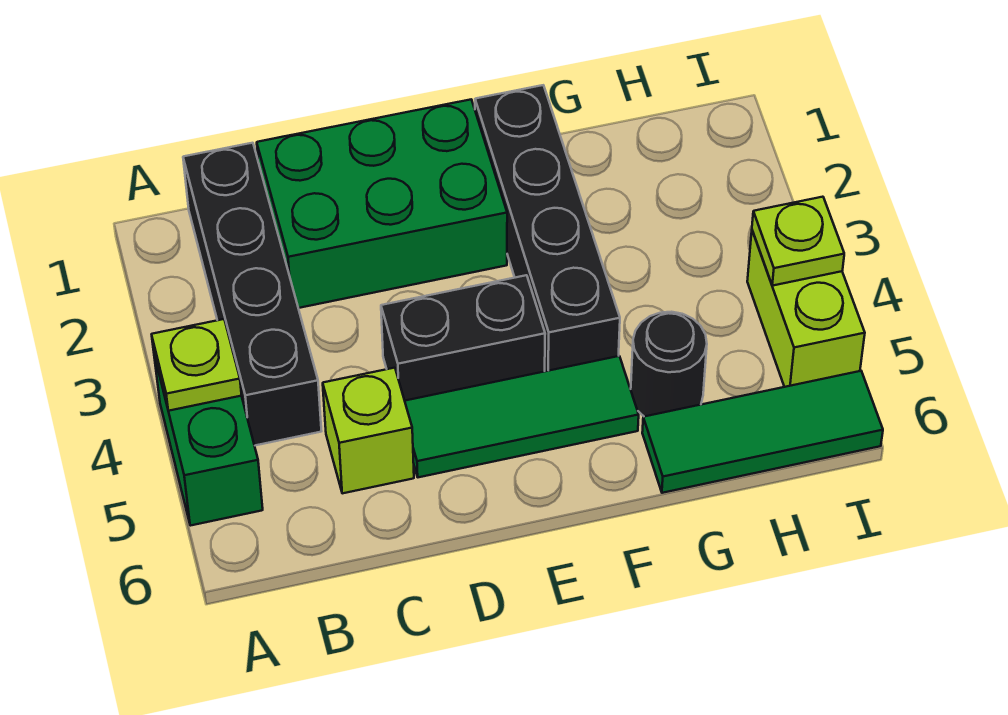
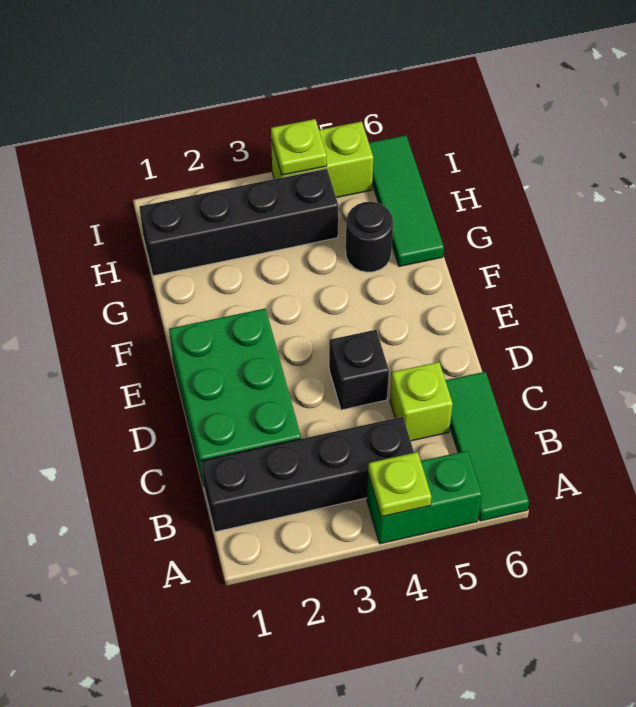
black brick D4:E4 level 1 -> black brick D4 level 1
green tile D5:F5 level 1 -> green tile A6:C6 level 1
black brick F1:F4 level 1 -> black brick H1:H4 level 1

